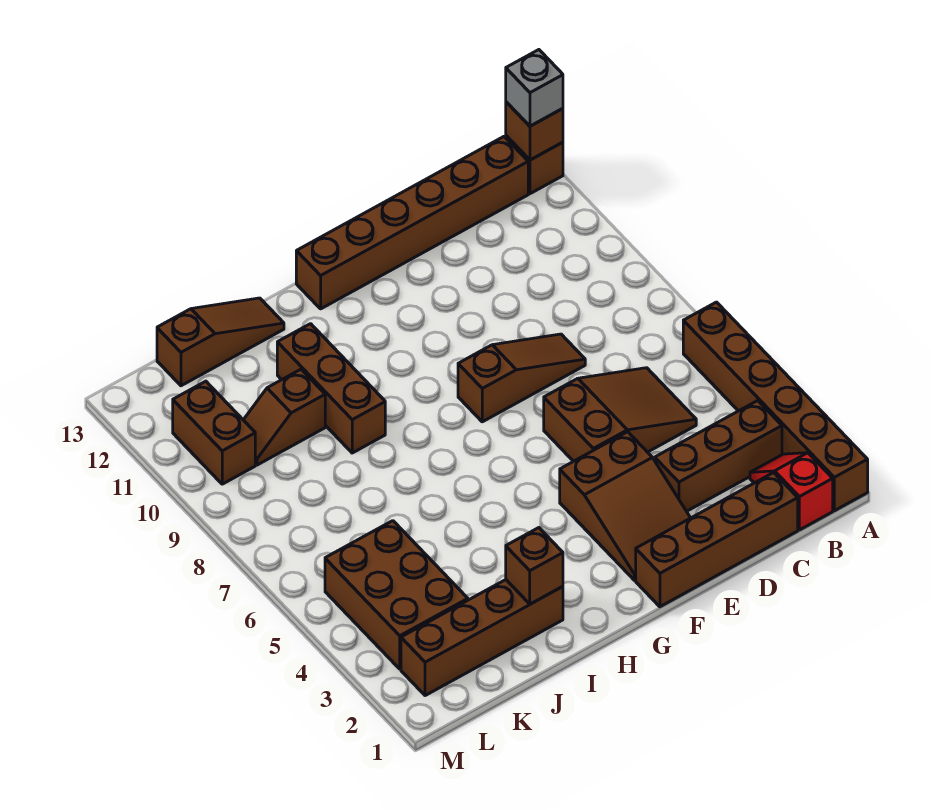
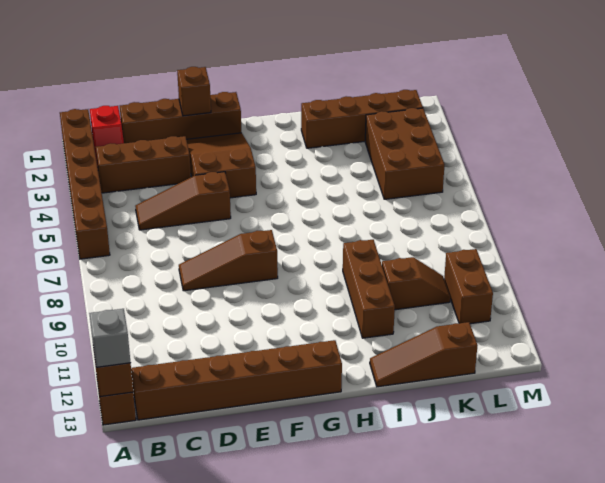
brown slope C5:E6 level 1 top E -> brown slope C5:E5 level 1 top E
brown brick I2 level 2 -> brown brick E1 level 2

